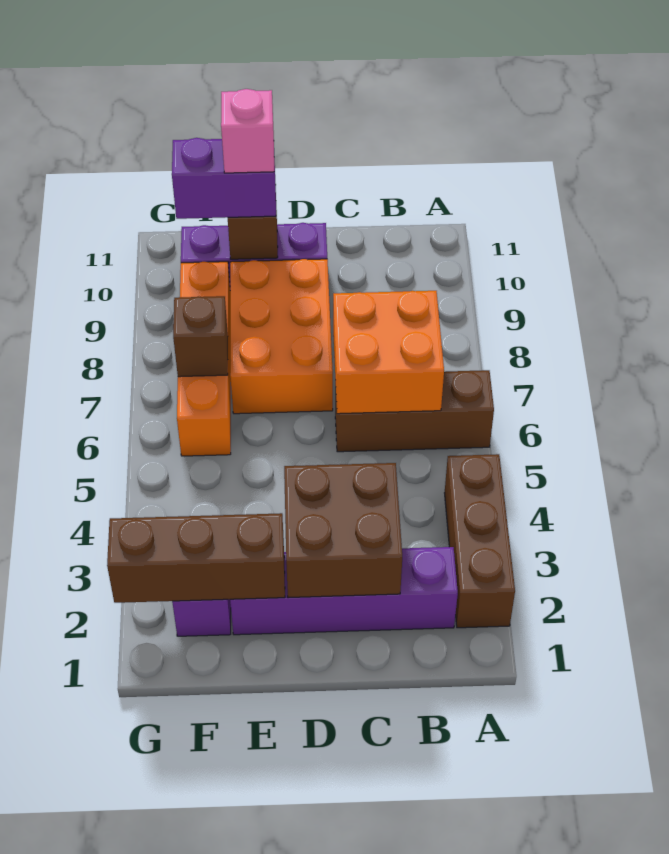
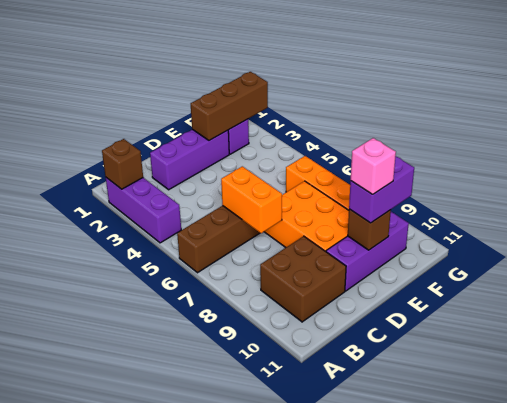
brown brick A2:A4 level 1 -> purple brick A2:A4 level 1
purple brick B2:E2 level 1 -> purple brick C2:E2 level 1
orange brick B6:C7 level 2 -> orange brick C6:C7 level 2
brown brick C2:D3 level 2 -> brown brick B9:C10 level 1
brown brick F7 level 2 -> brown brick A2 level 2

